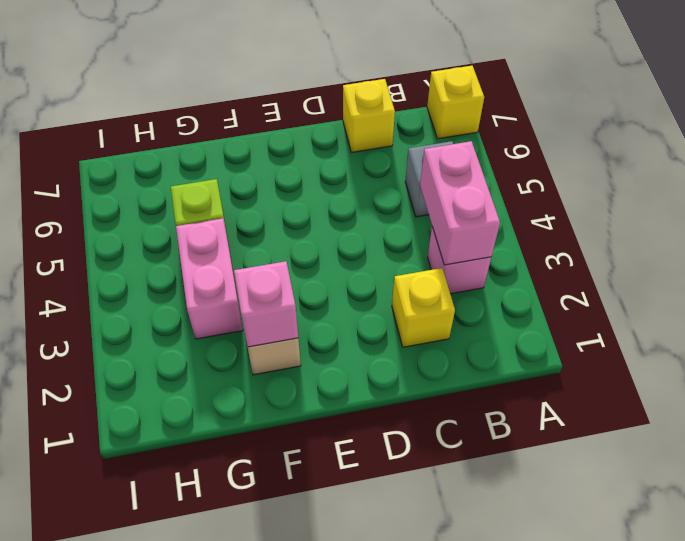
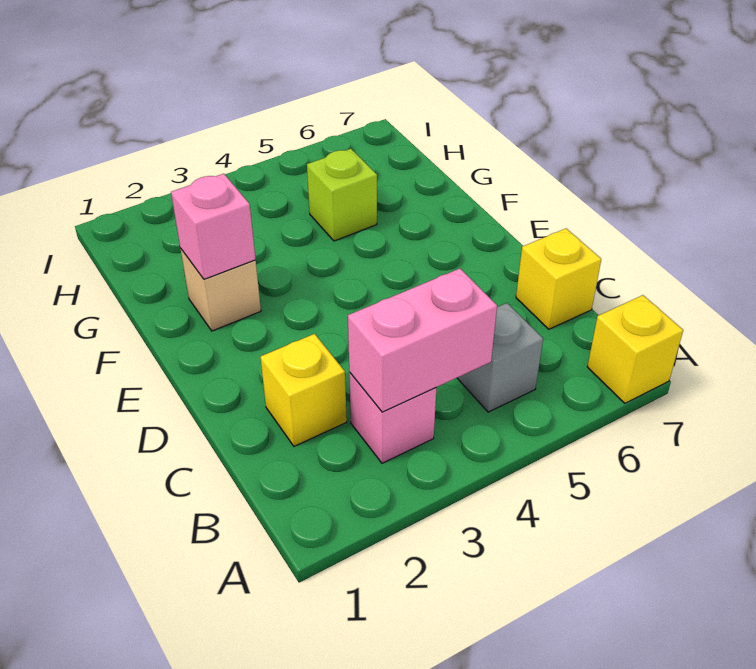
pink brick G3:G4 level 1 -> none

